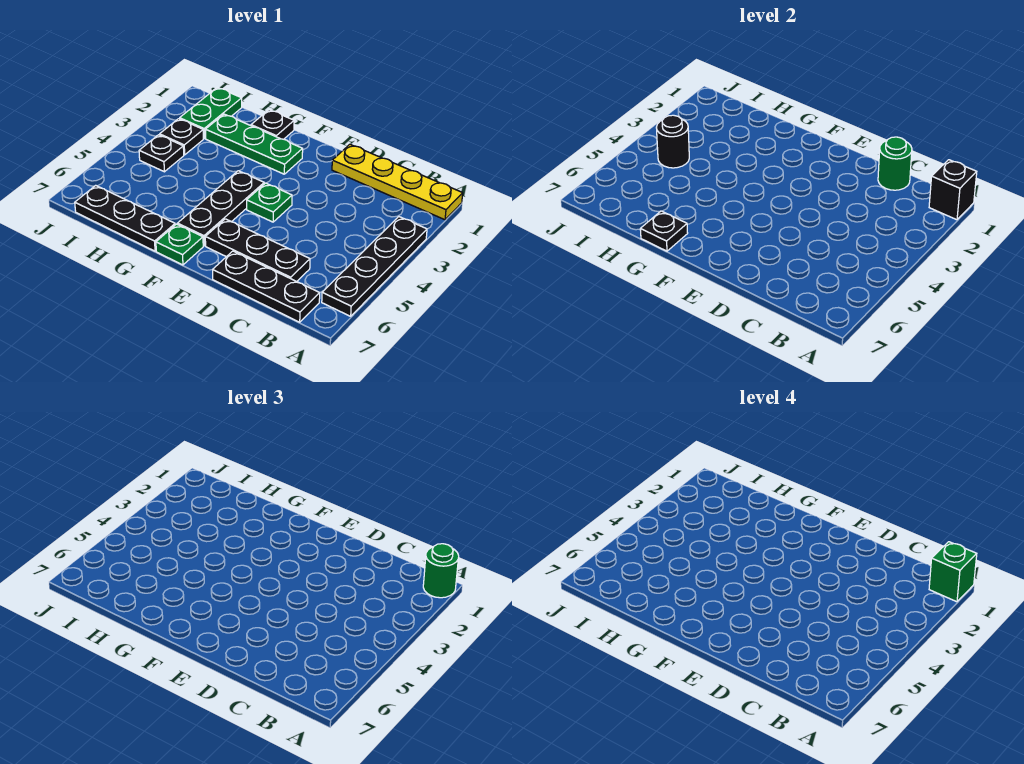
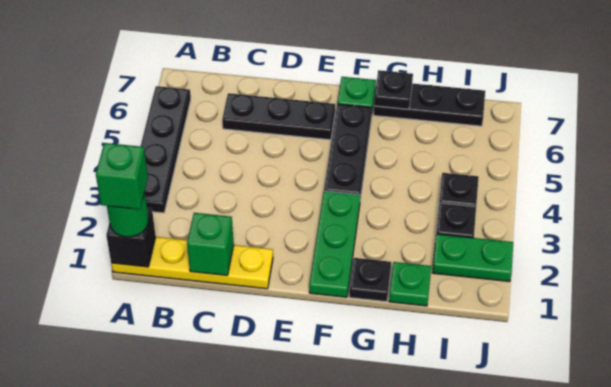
black plate B7:D7 level 1 -> none
green round brick C1 level 2 -> green brick C1 level 2
green plate E4 level 1 -> green plate H1 level 1
green plate F2:H2 level 1 -> green plate F1:F3 level 1
green plate I1:I2 level 1 -> green plate I2:J2 level 1
black round brick I4 level 2 -> none

